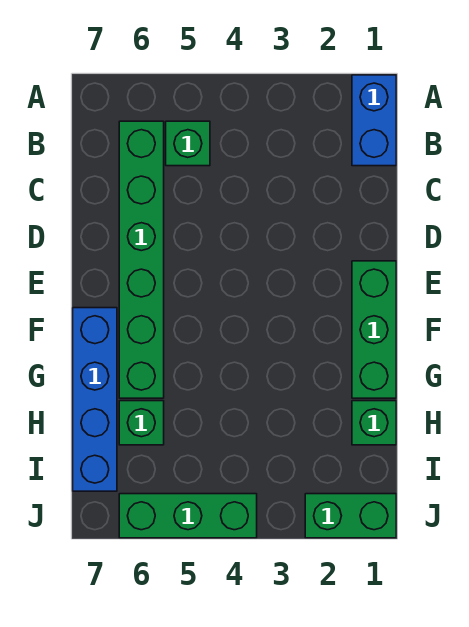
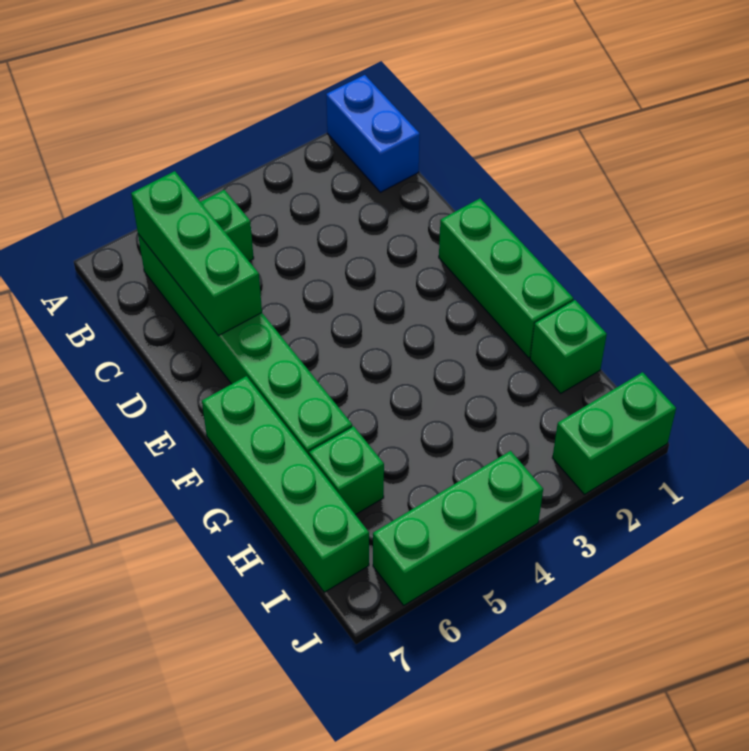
none -> green brick B6:D6 level 2
blue brick F7:I7 level 1 -> green brick F7:I7 level 1

